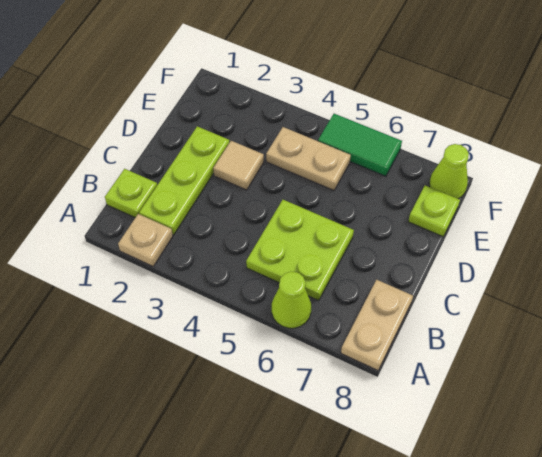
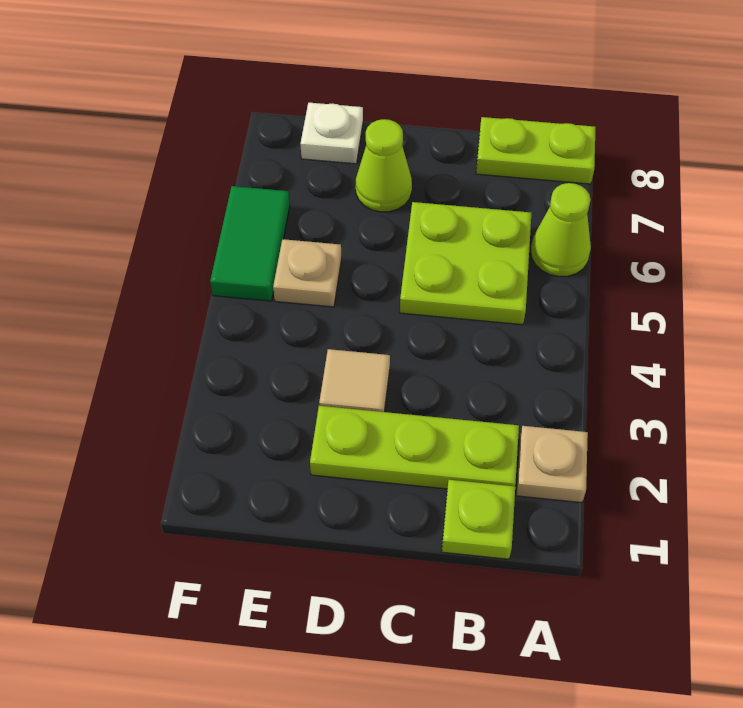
tan plate A8:B8 level 1 -> lime plate A8:B8 level 1
tan plate E4:E5 level 1 -> tan plate E5 level 1
lime plate E8 level 1 -> white plate E8 level 1
lime cone F8 level 1 -> lime cone D7 level 1

